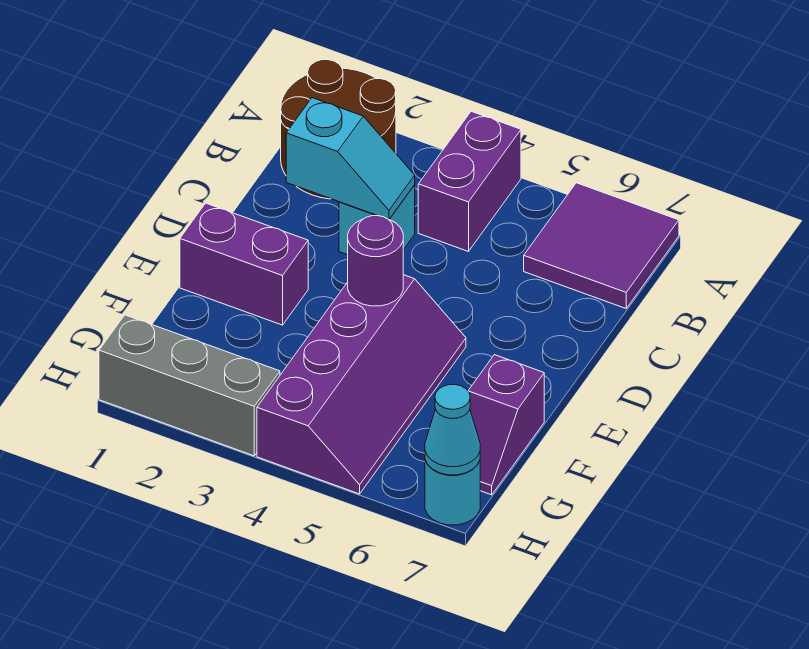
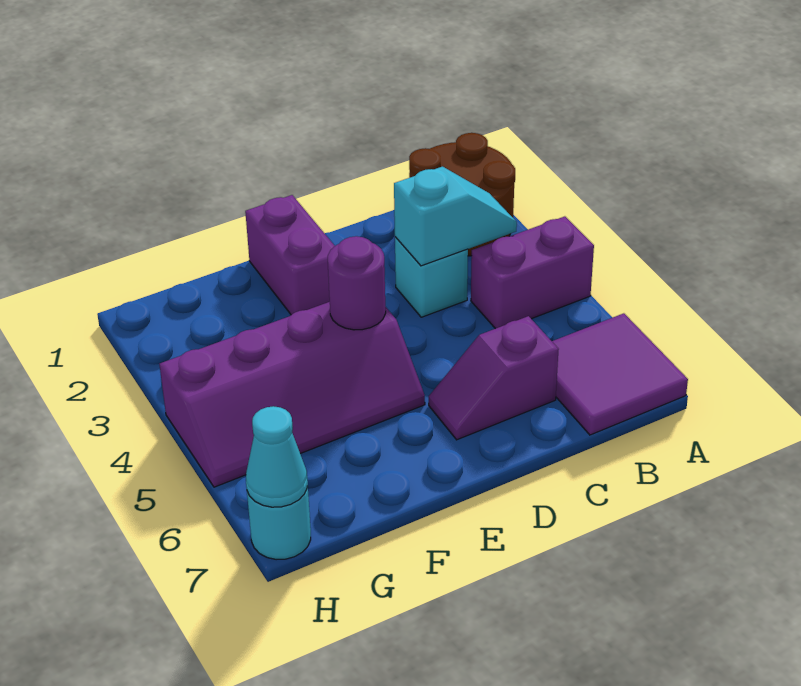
cyan slope C2:C3 level 2 top 2 -> cyan slope B3:C3 level 2 top C
purple slope F7:G7 level 1 top F -> purple slope C6:D6 level 1 top C
grey brick H1:H3 level 1 -> none

